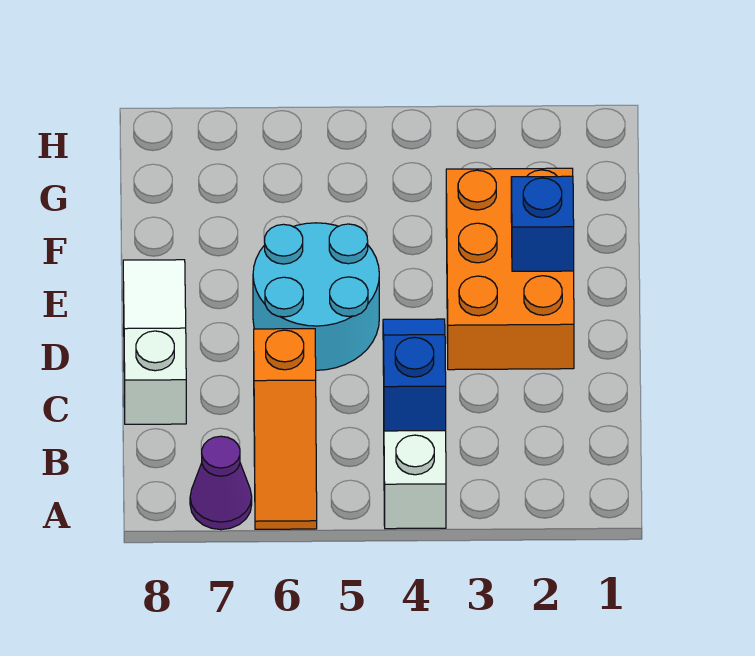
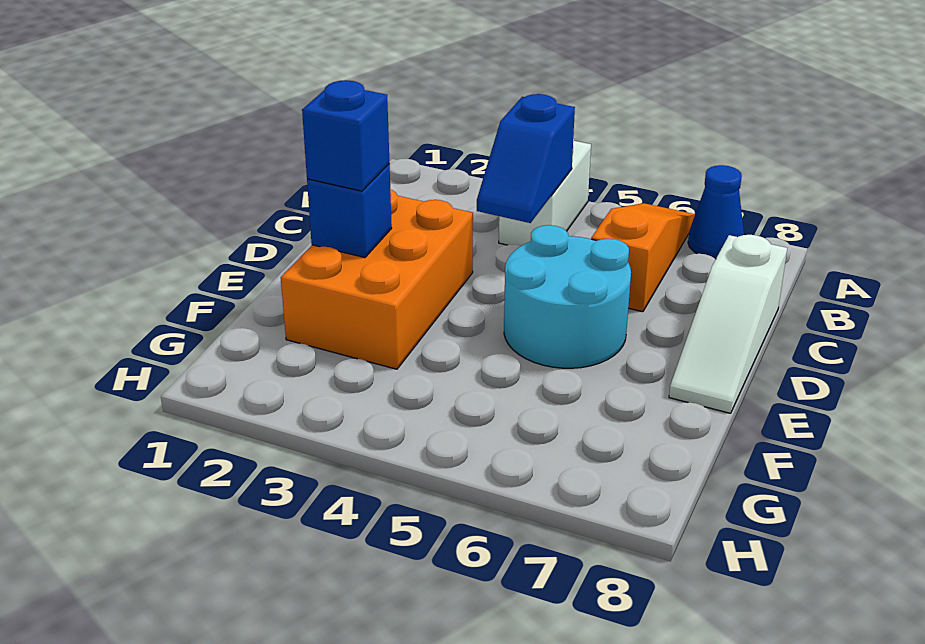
purple cone A7 level 1 -> blue cone A7 level 1
none -> blue brick E2 level 3

